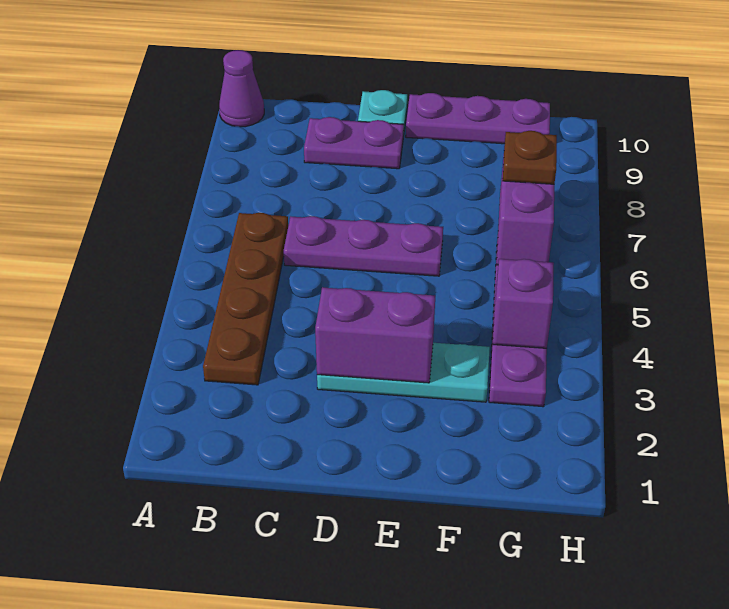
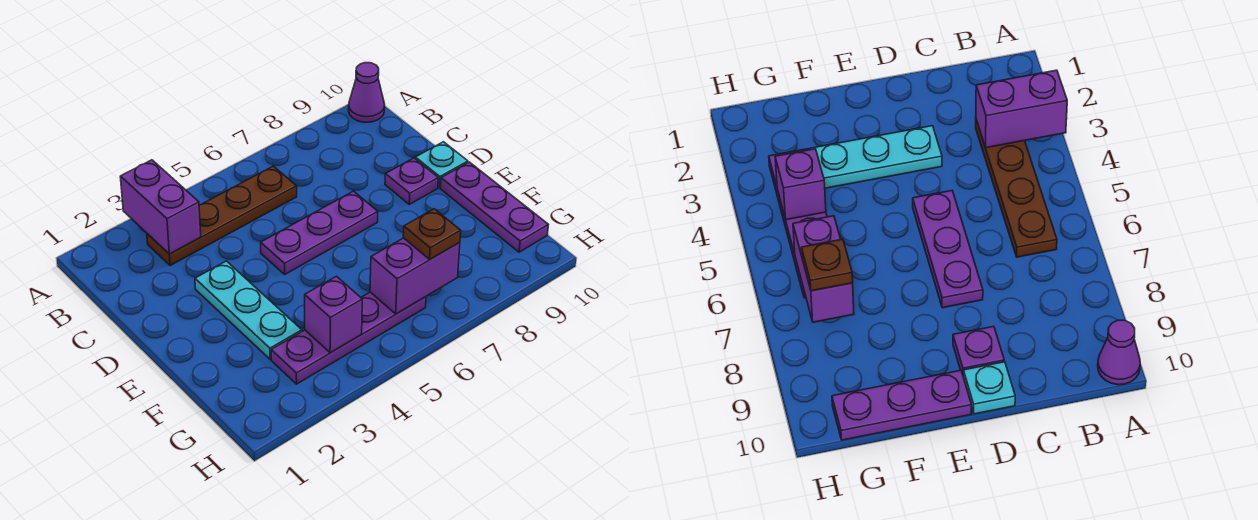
purple plate C6:E6 level 1 -> purple plate D5:D7 level 1
purple plate C9:D9 level 1 -> purple plate D9 level 1
purple brick D3:E3 level 2 -> purple brick A3:B3 level 2

